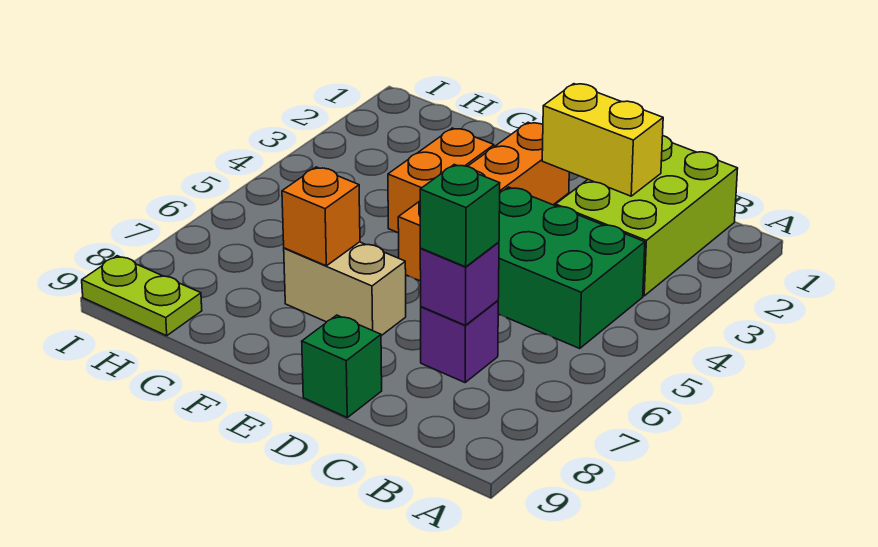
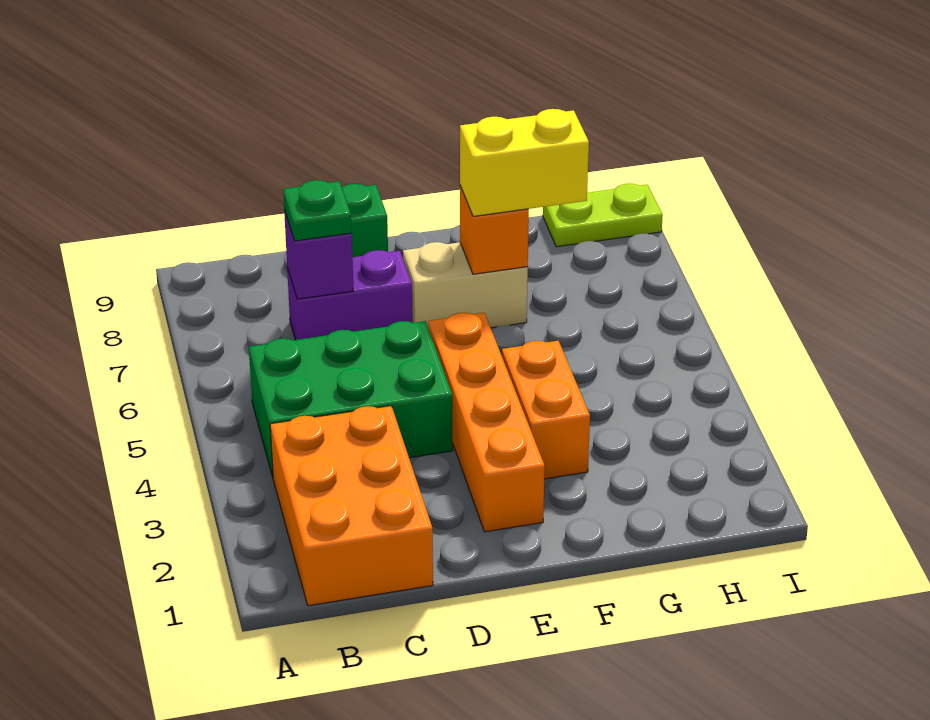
lime brick B1:C3 level 1 -> orange brick B1:C3 level 1
yellow brick C2:D2 level 2 -> yellow brick F7:G7 level 3
purple brick C7 level 1 -> purple brick C7:D7 level 1
green brick C7 level 3 -> green plate C7 level 3

